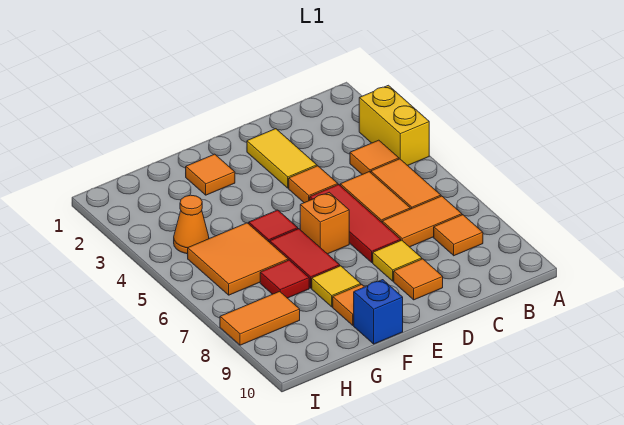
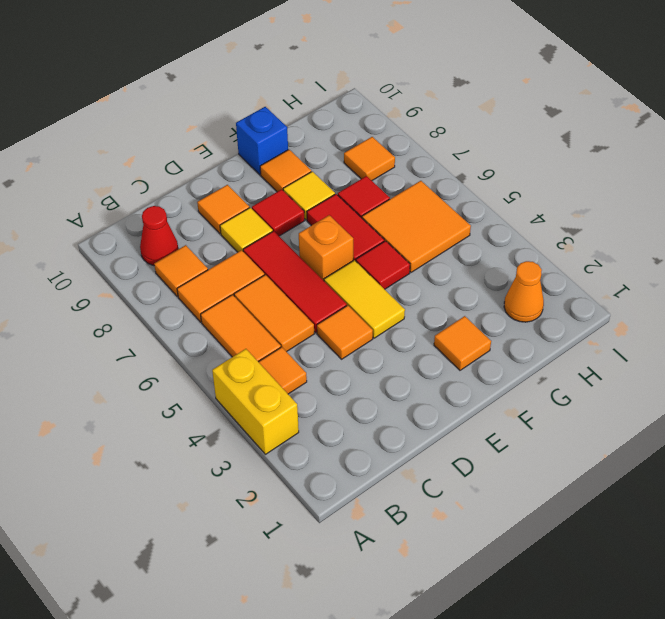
none -> red cone B9 level 1
yellow tile D2:D3 level 1 -> yellow tile E4:E5 level 1
none -> red tile E8 level 1
orange cone H4 level 1 -> orange cone H2 level 1
orange tile H8:I8 level 1 -> orange tile H8 level 1

